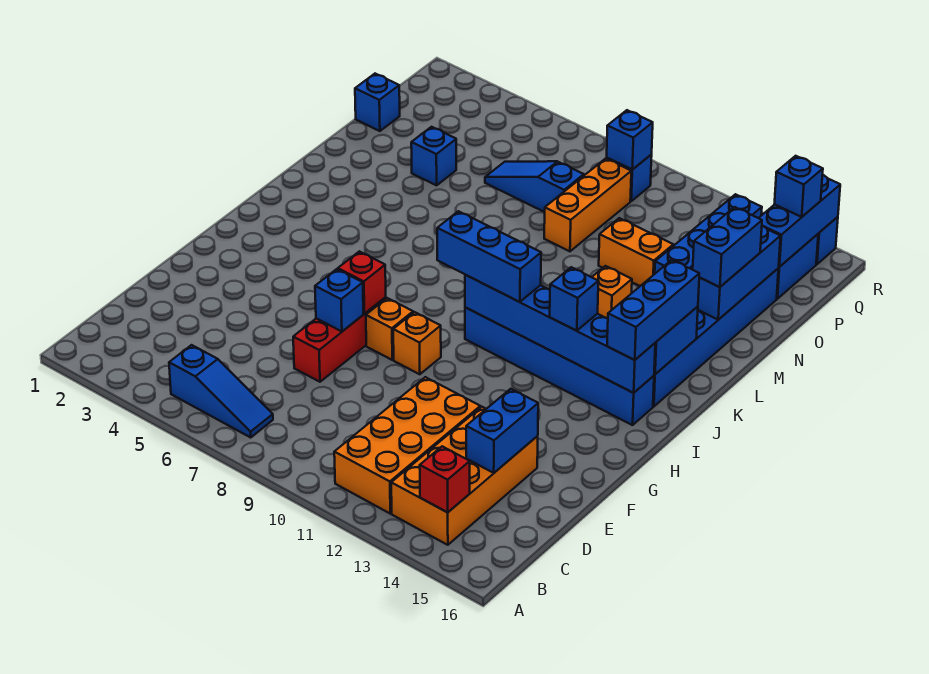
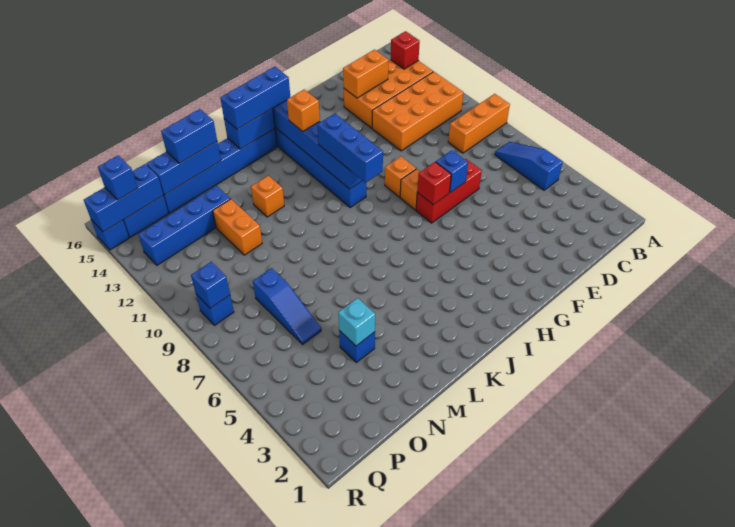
blue brick D14:E14 level 2 -> orange brick D14:E14 level 2
blue brick I13 level 3 -> orange brick I13 level 3
none -> cyan brick N4 level 2
orange brick N9:P9 level 1 -> orange brick A9:C9 level 1
blue brick O1 level 1 -> none

